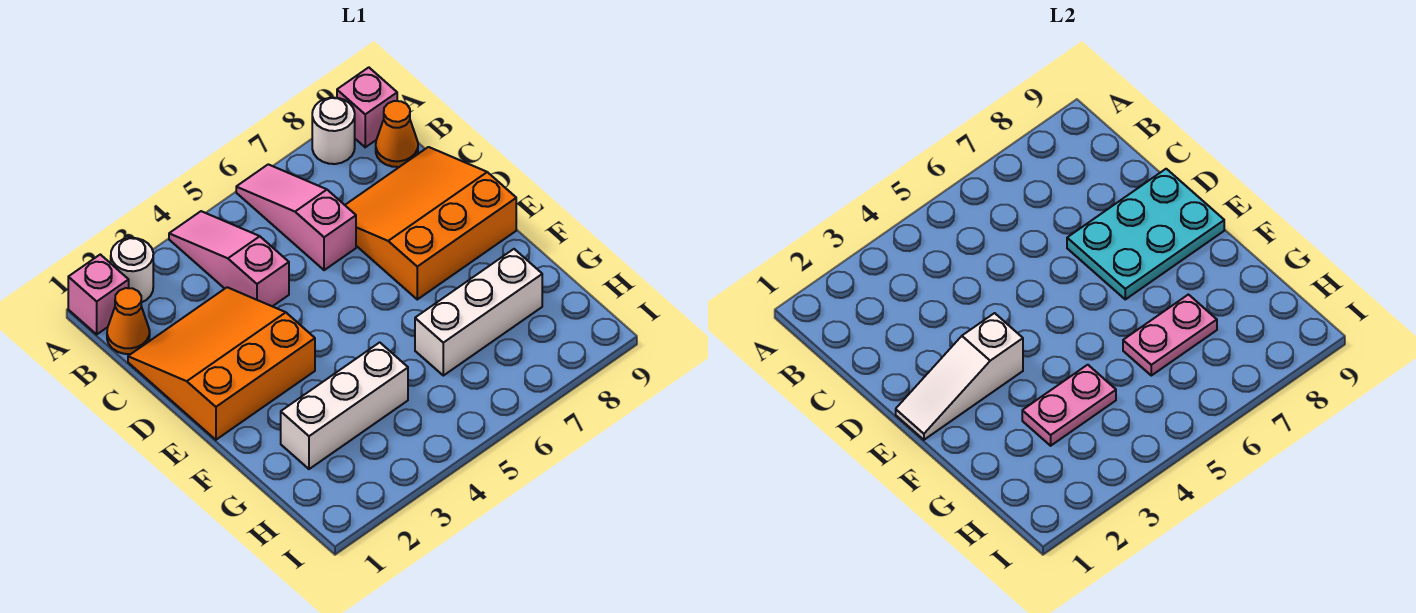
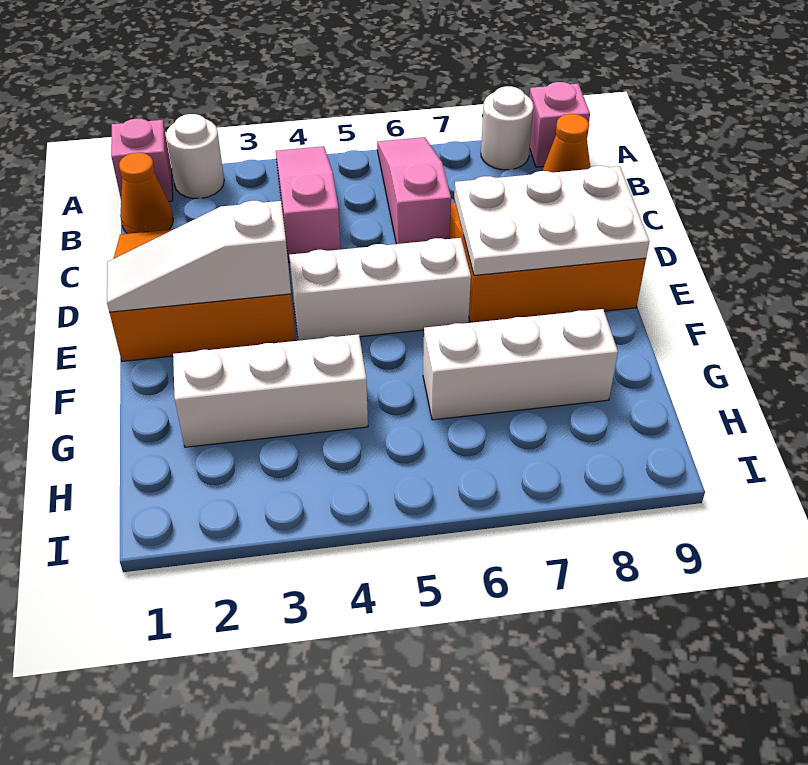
cyan plate D7:E9 level 2 -> white plate D7:E9 level 2
none -> white brick E4:E6 level 1
pink plate G3:G4 level 2 -> none
pink plate G6:G7 level 2 -> none

